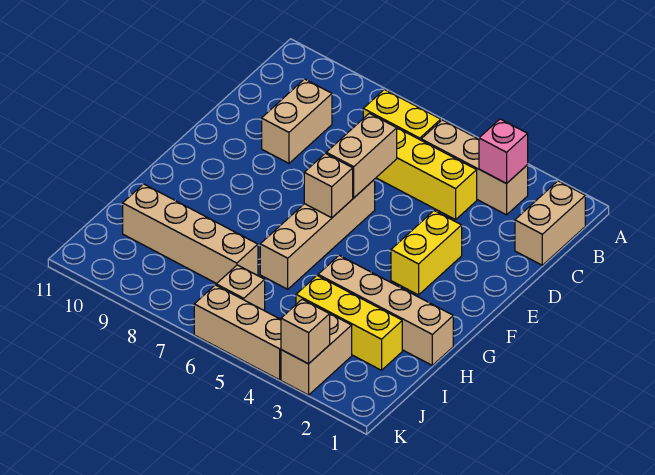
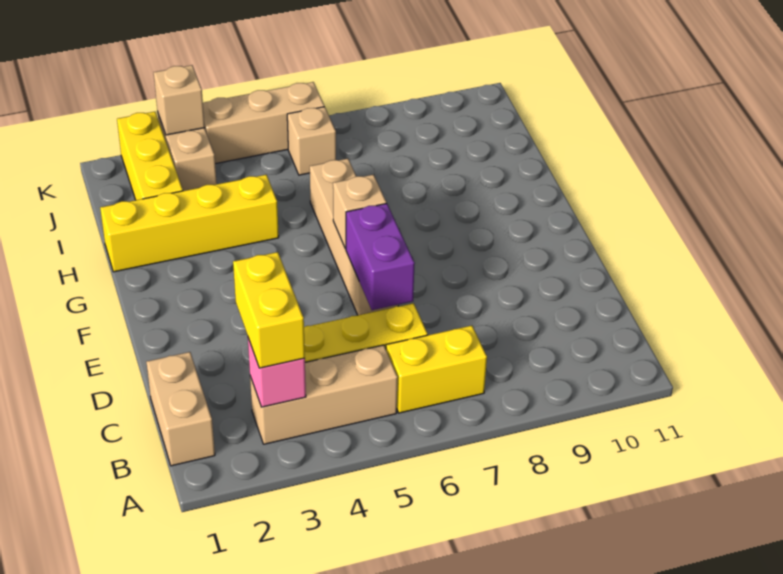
tan brick C9:D9 level 1 -> none
tan brick D6:E6 level 2 -> purple brick D6:E6 level 2
yellow brick E3:F3 level 1 -> yellow brick B3:C3 level 3
tan brick H1:H4 level 1 -> yellow brick H1:H4 level 1
yellow brick I2:I4 level 1 -> yellow brick I2:K2 level 1
tan brick I7:I10 level 1 -> none

